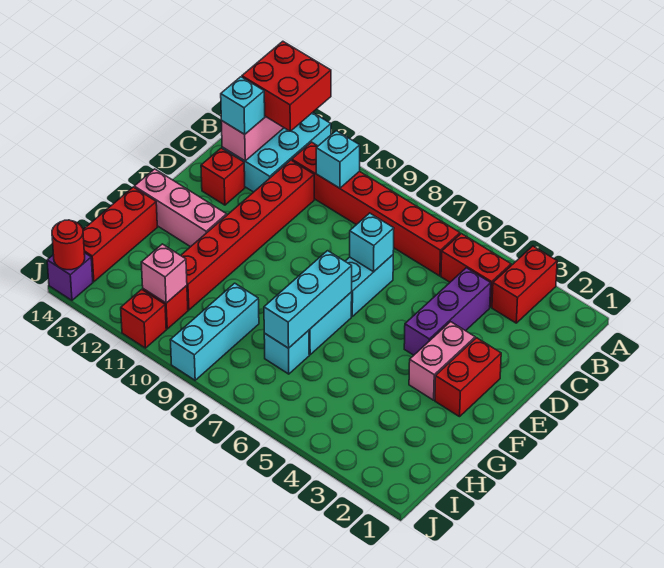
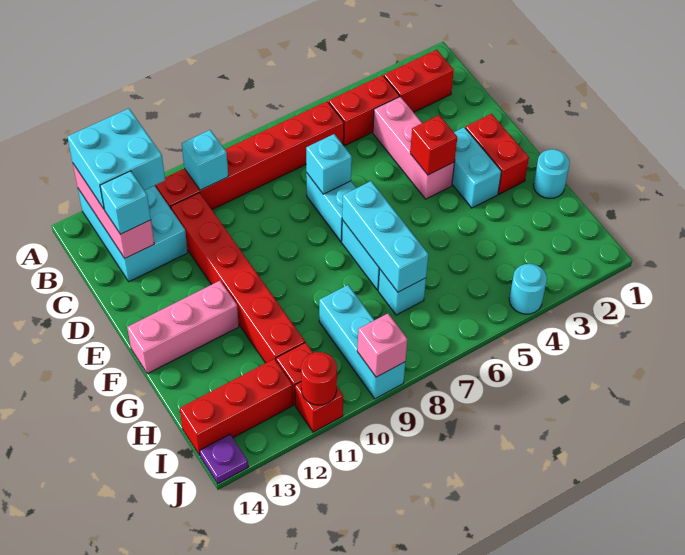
red brick A3:B3 level 1 -> red brick B2:B3 level 1
red brick A12:B13 level 3 -> cyan brick A12:B13 level 3
purple brick C4:E4 level 1 -> pink brick C4:E4 level 1
red brick D13 level 1 -> red brick E4 level 2
pink brick E3:F3 level 1 -> cyan brick E3:F3 level 1
none -> cyan round brick G1 level 1
red brick G14:I14 level 1 -> red brick I12:I14 level 1
pink brick I11 level 2 -> pink brick J9 level 2
none -> cyan round brick J4 level 1
purple brick J14 level 1 -> purple plate J14 level 1
red round brick J14 level 2 -> red round brick J11 level 2

